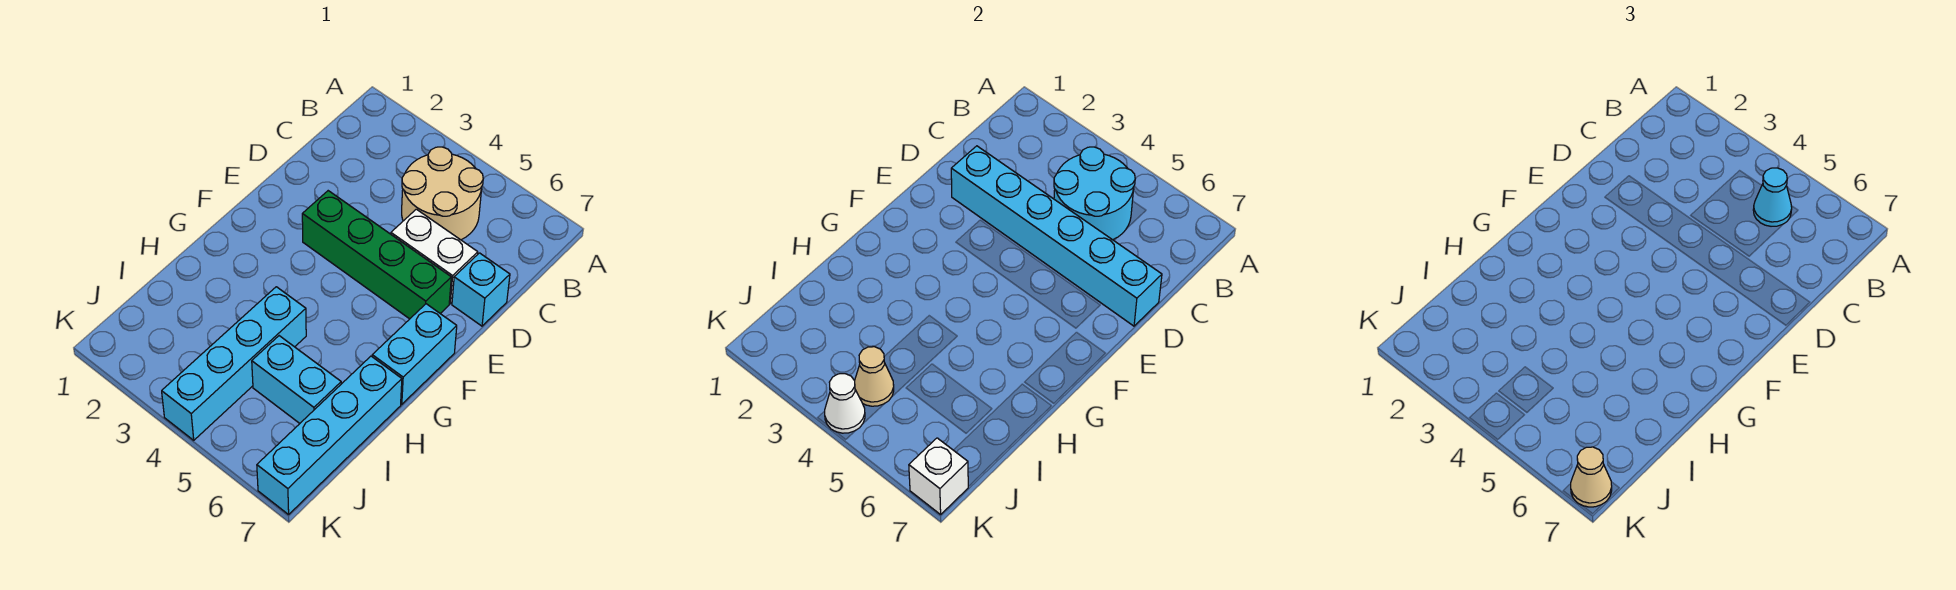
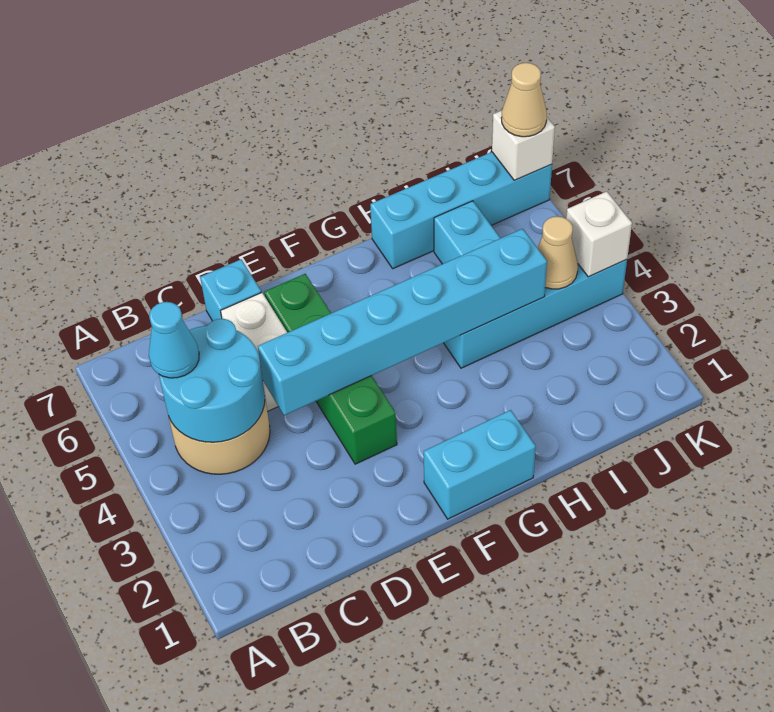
cyan brick D2:D7 level 2 -> cyan brick D4:I4 level 2
cyan brick F7:G7 level 1 -> cyan brick F1:G1 level 1
white cone K4 level 2 -> white brick K4 level 2

